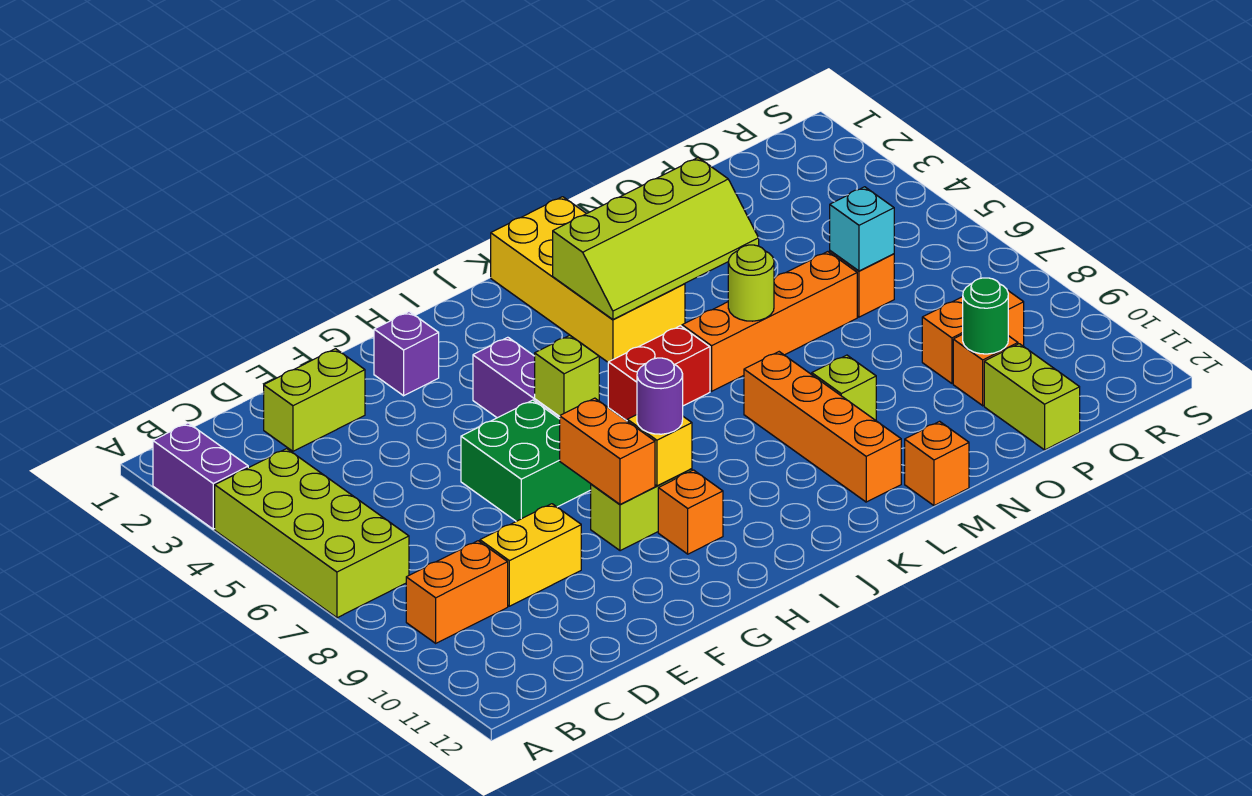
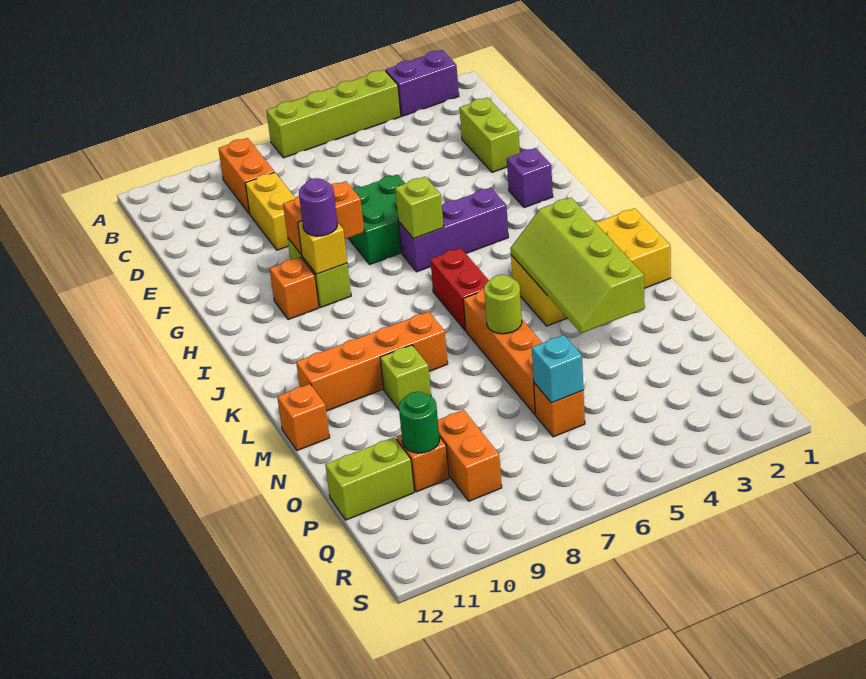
lime brick A4:B7 level 1 -> lime brick A4:A7 level 1

